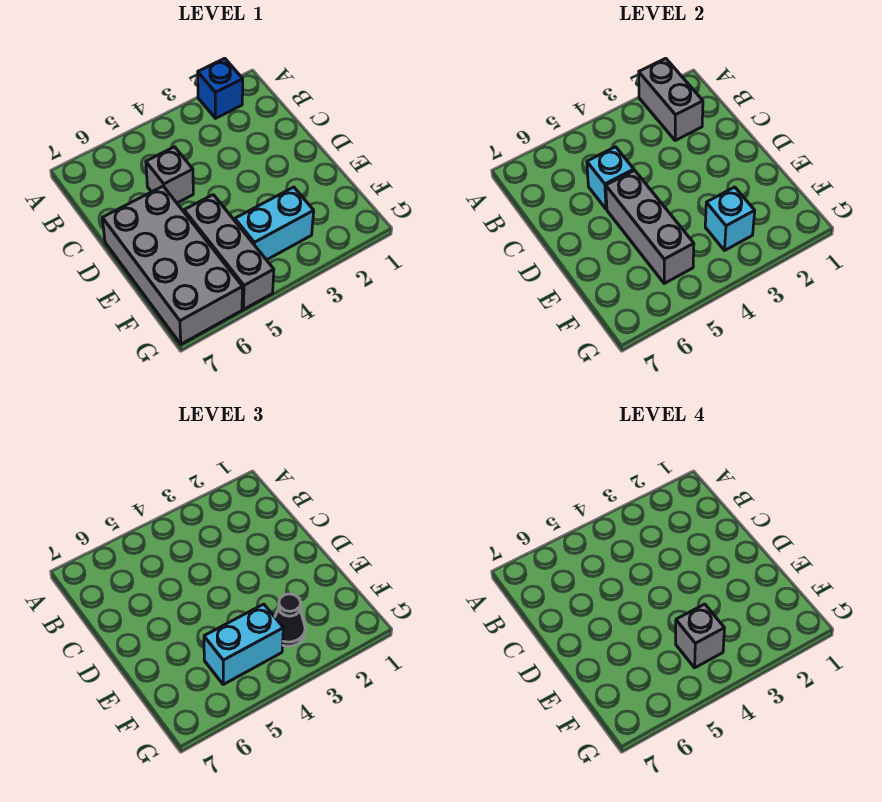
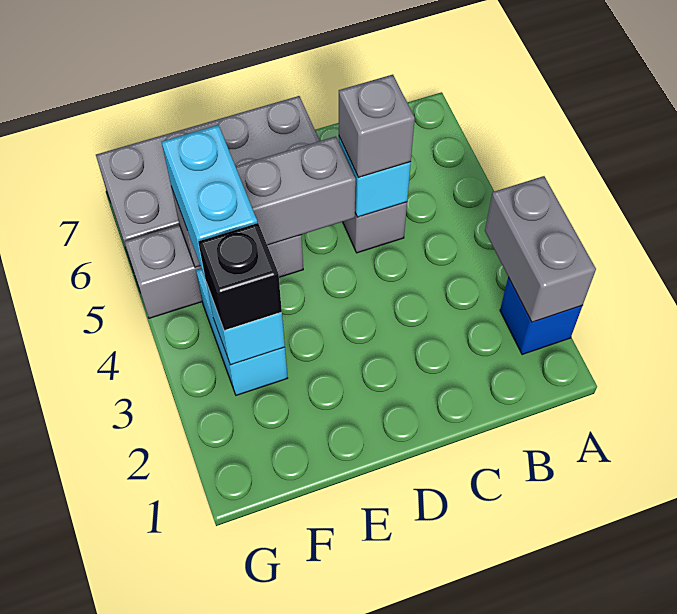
grey brick A2:B2 level 2 -> grey brick A2:A3 level 2
black cone F3 level 3 -> black brick F3 level 3
grey brick F4 level 4 -> grey brick C5 level 3

